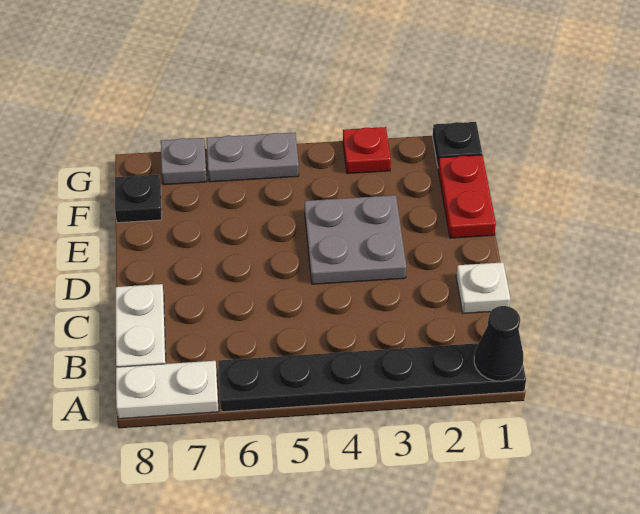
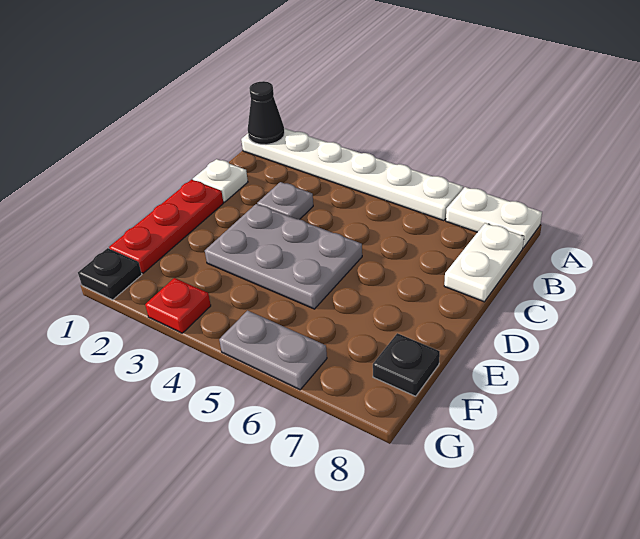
black plate A1:A6 level 1 -> white plate A1:A6 level 1
grey plate D3:E4 level 1 -> grey plate D3:E5 level 1
red plate E1:F1 level 1 -> red plate D1:F1 level 1
grey plate G7 level 1 -> grey plate C3 level 1

